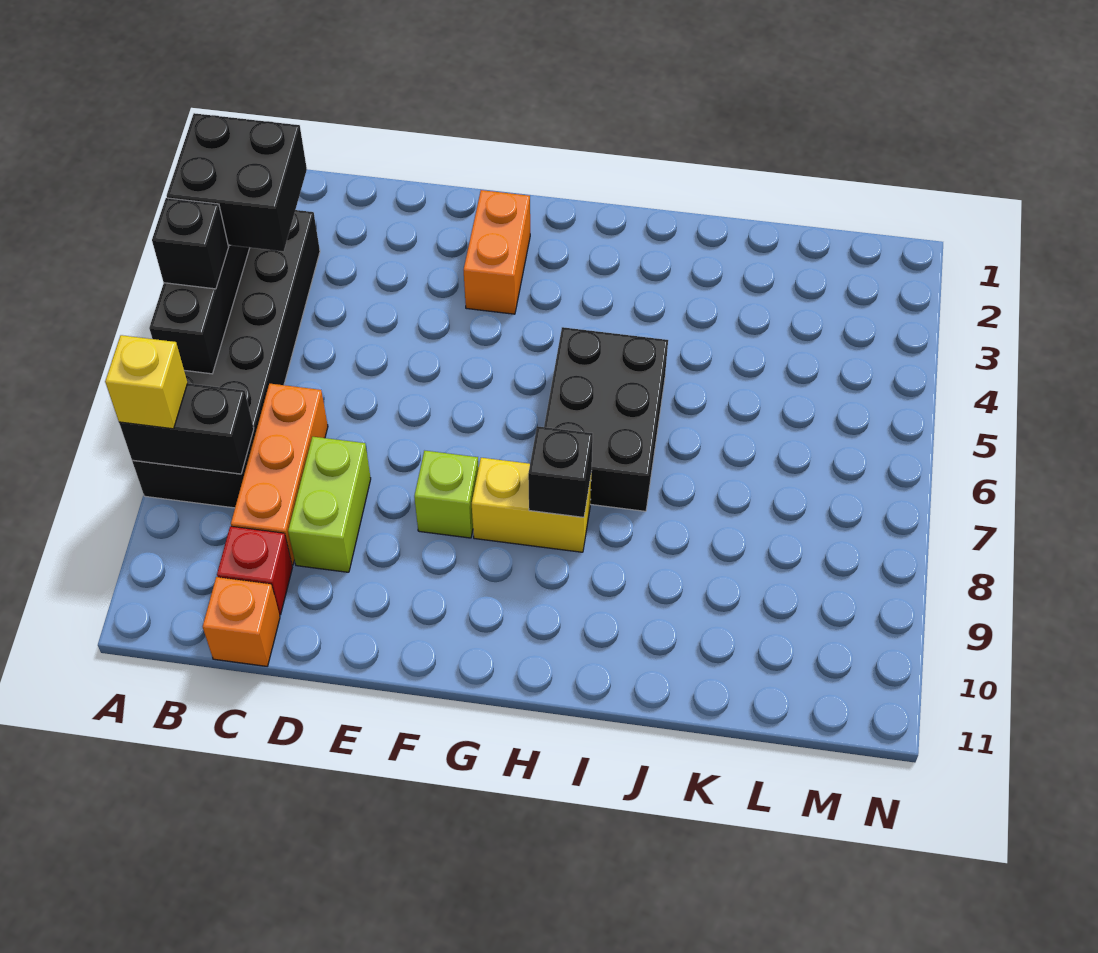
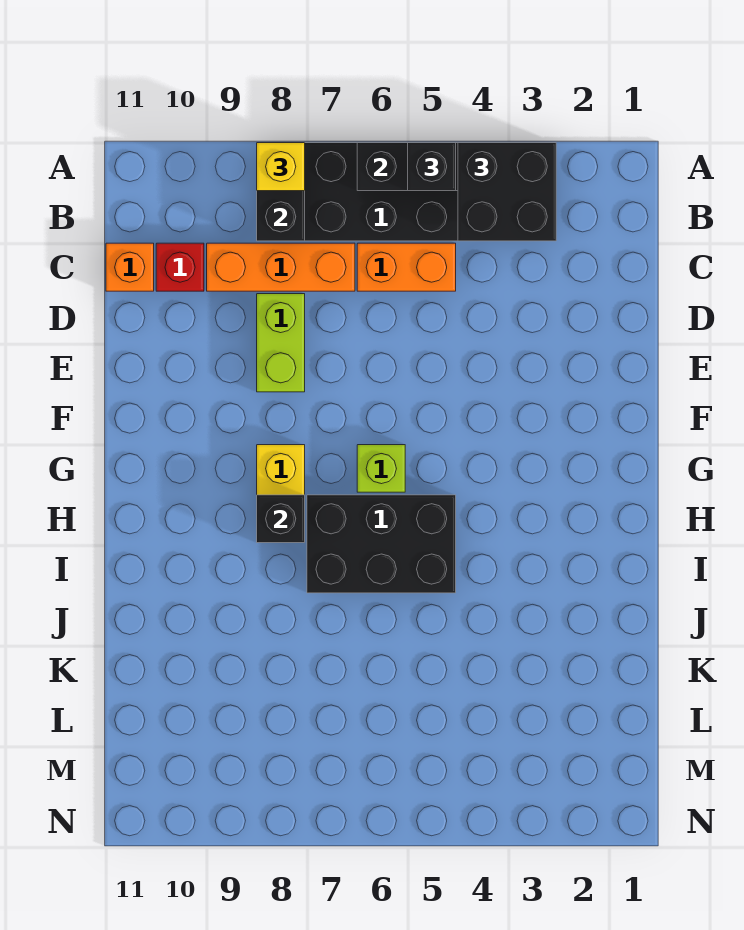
lime brick D8:D9 level 1 -> lime brick D8:E8 level 1
orange brick F2:F3 level 1 -> orange brick C5:C6 level 1
lime brick F8 level 1 -> lime brick G6 level 1

